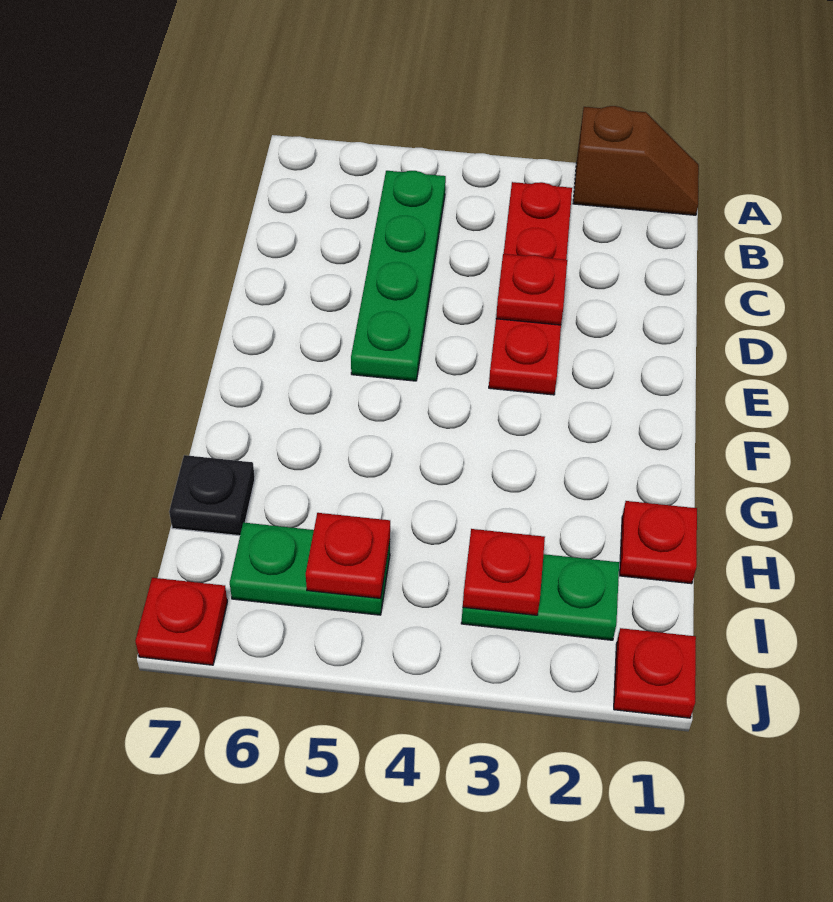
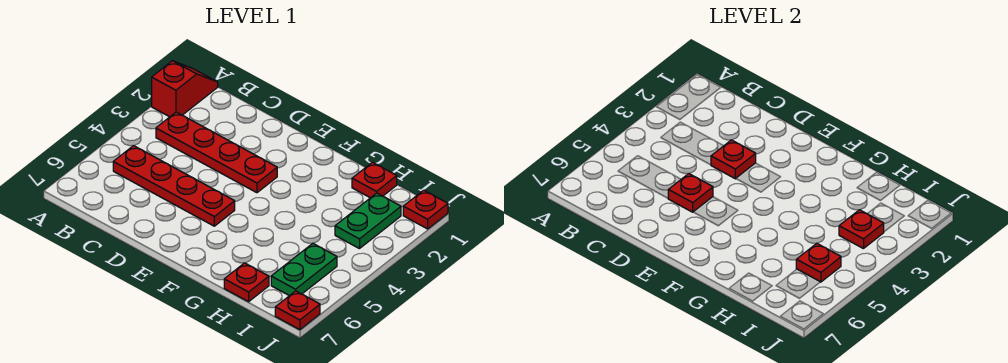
brown slope A1:A2 level 1 top 2 -> red slope A1:A2 level 1 top 2
green plate B5:E5 level 1 -> red plate B5:E5 level 1
none -> red plate D5 level 2
black plate H7 level 1 -> red plate H7 level 1

